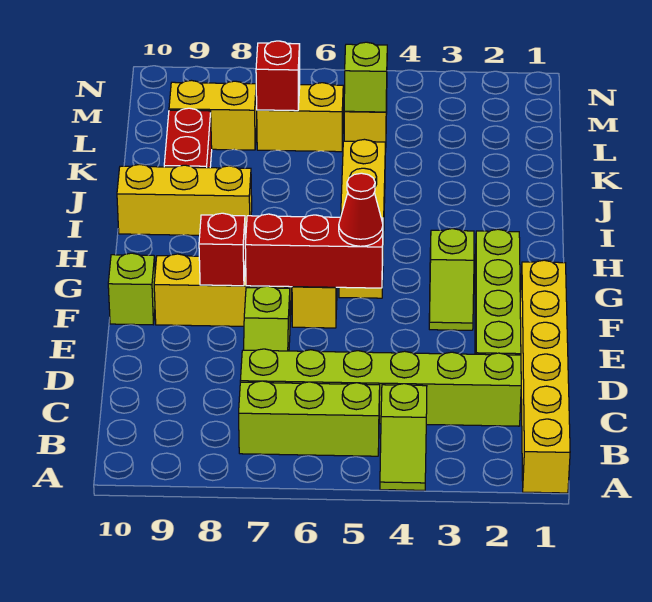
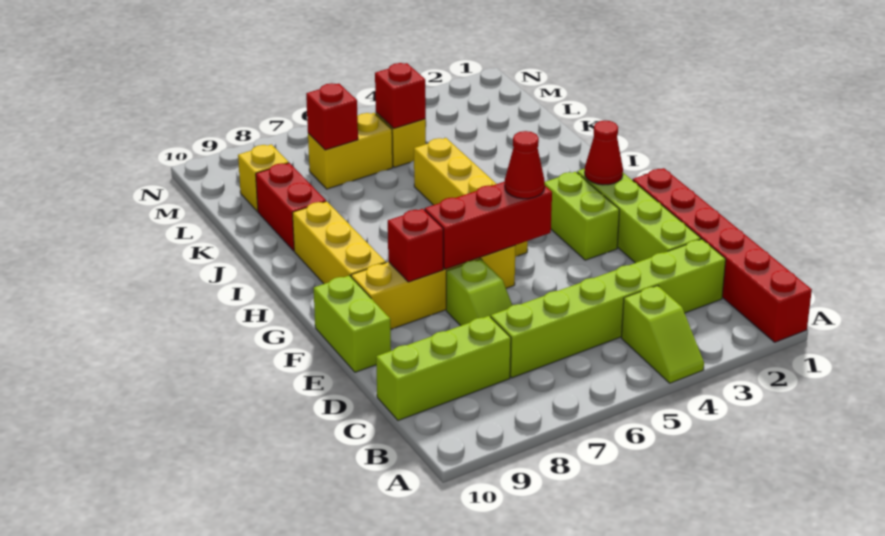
yellow brick A1:F1 level 1 -> red brick A1:F1 level 1
lime brick B5:B7 level 1 -> lime brick C8:C10 level 1
lime slope F3:G3 level 1 top G -> lime brick F3:G3 level 1
lime brick F10 level 1 -> lime brick E10:F10 level 1
none -> red cone G2 level 2
yellow brick I8:I10 level 1 -> yellow brick G9:I9 level 1
lime brick L5 level 2 -> red brick L5 level 2
yellow brick L8:L9 level 1 -> yellow brick L9 level 1

